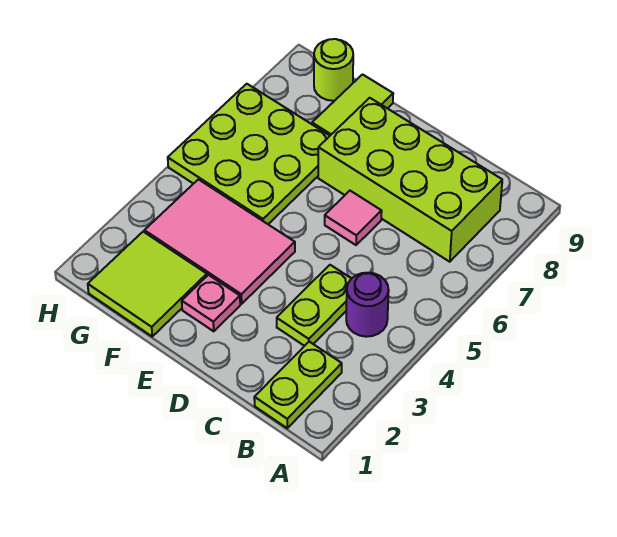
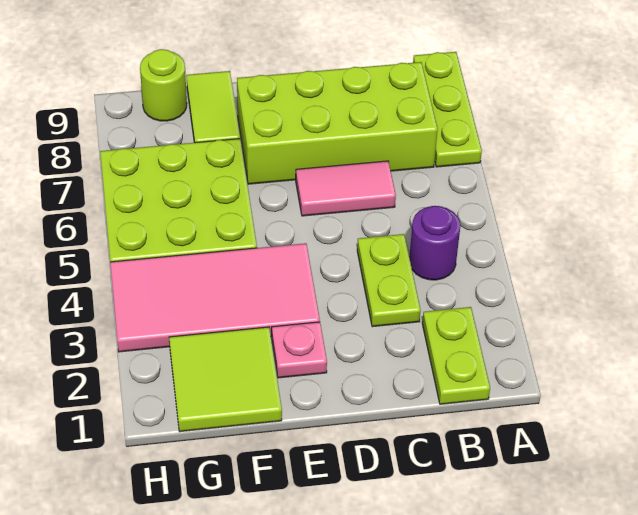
none -> lime plate A7:A9 level 1
pink tile D6 level 1 -> pink tile C6:D6 level 1
pink tile E3:G4 level 1 -> pink tile E3:H4 level 1

